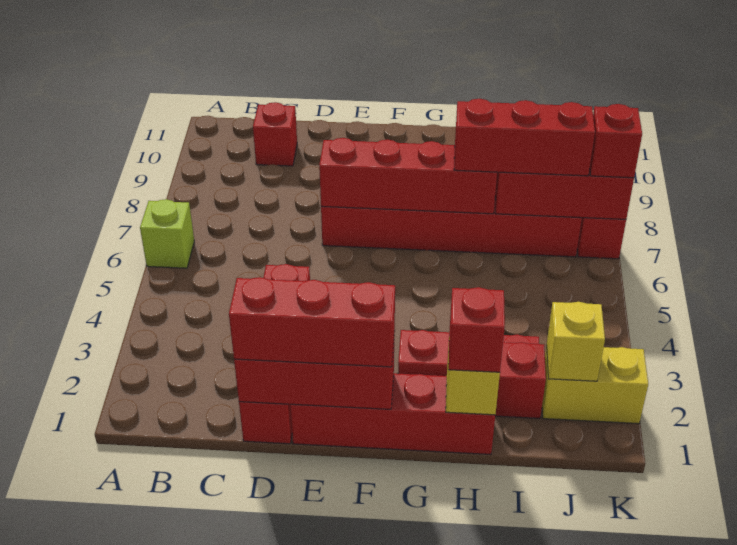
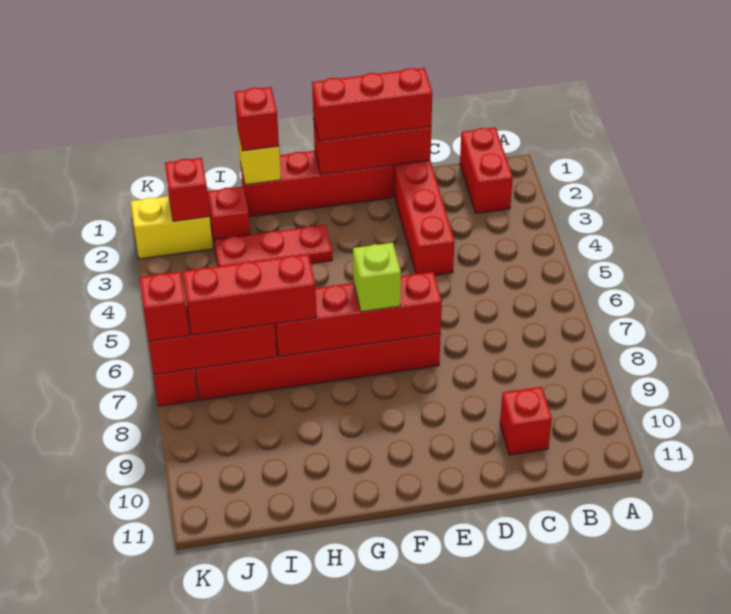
lime brick A6 level 1 -> lime brick F7 level 3
none -> red brick B1:B2 level 1
yellow brick J2 level 2 -> red brick J2 level 2

